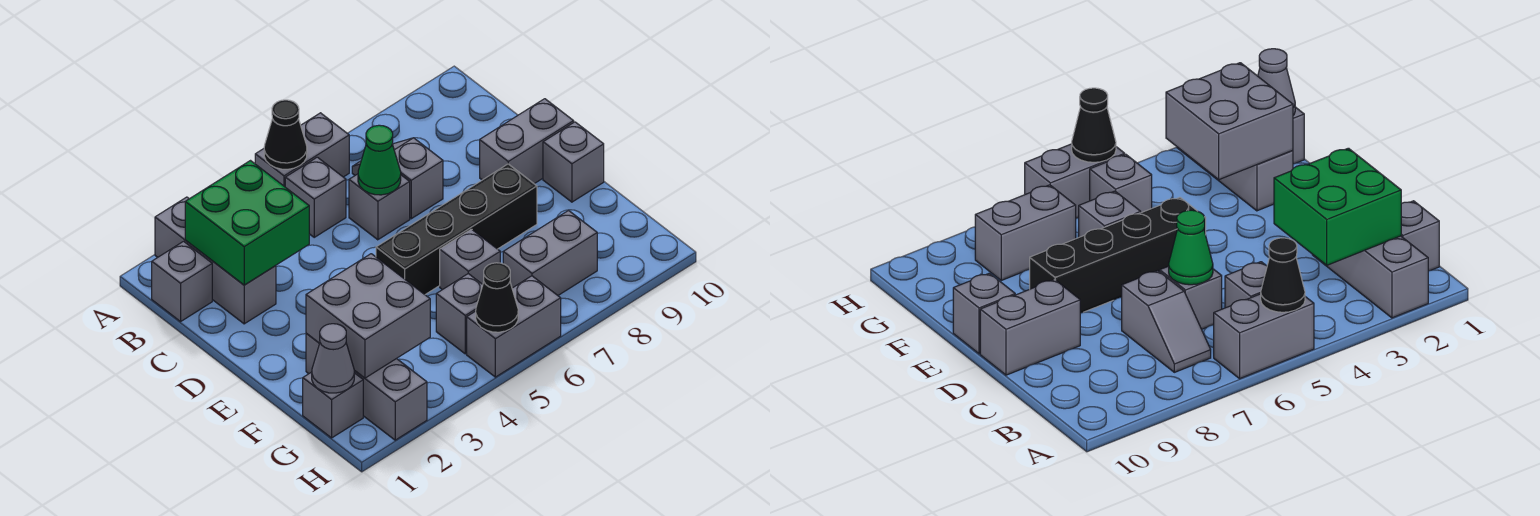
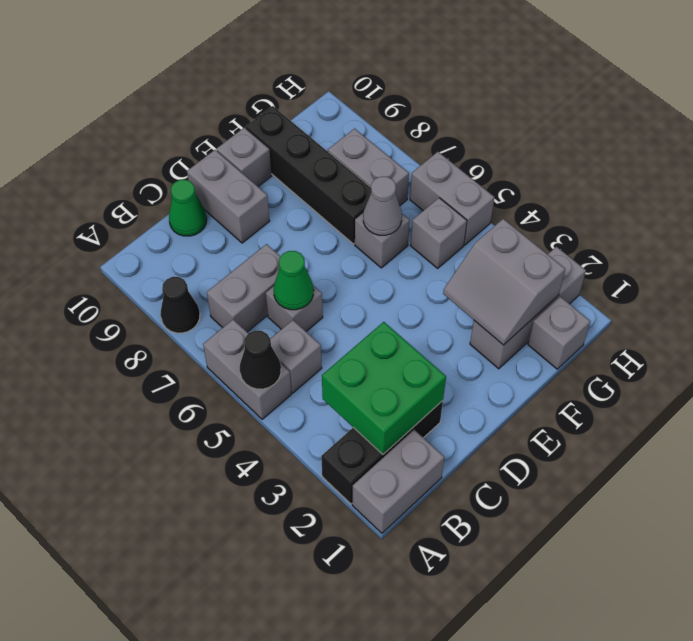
grey brick A2:C2 level 1 -> black brick A2:C2 level 1
grey brick B1 level 1 -> grey brick A1:B1 level 1
grey slope B7:C7 level 1 top C -> grey brick B7:C7 level 1
none -> green cone C10 level 1
black brick E5:E8 level 1 -> black brick F7:F10 level 1
grey brick F2:G3 level 2 -> grey slope F2:G3 level 2 top G
grey cone G1 level 2 -> grey cone F6 level 2
black cone H5 level 2 -> black cone A8 level 1

